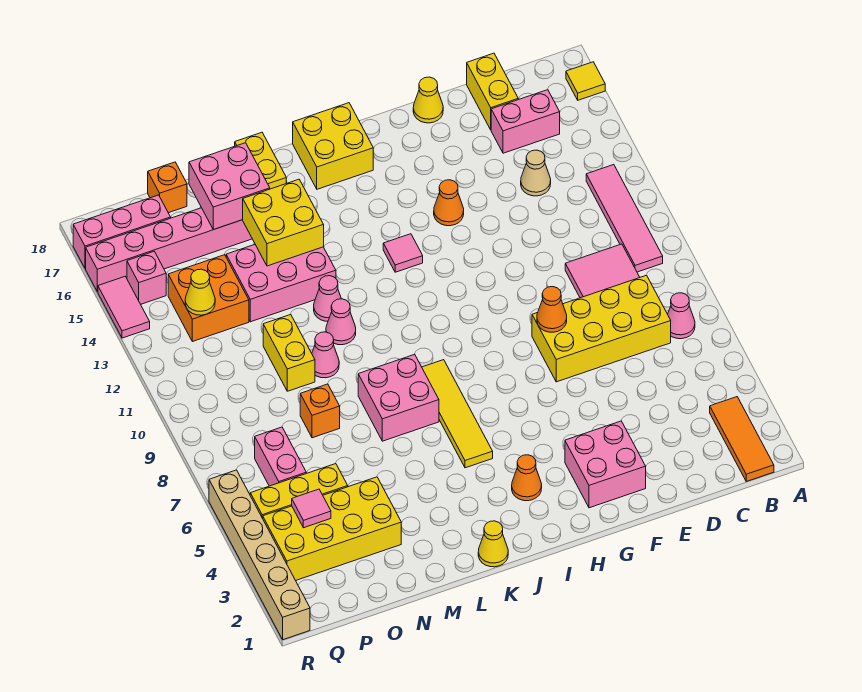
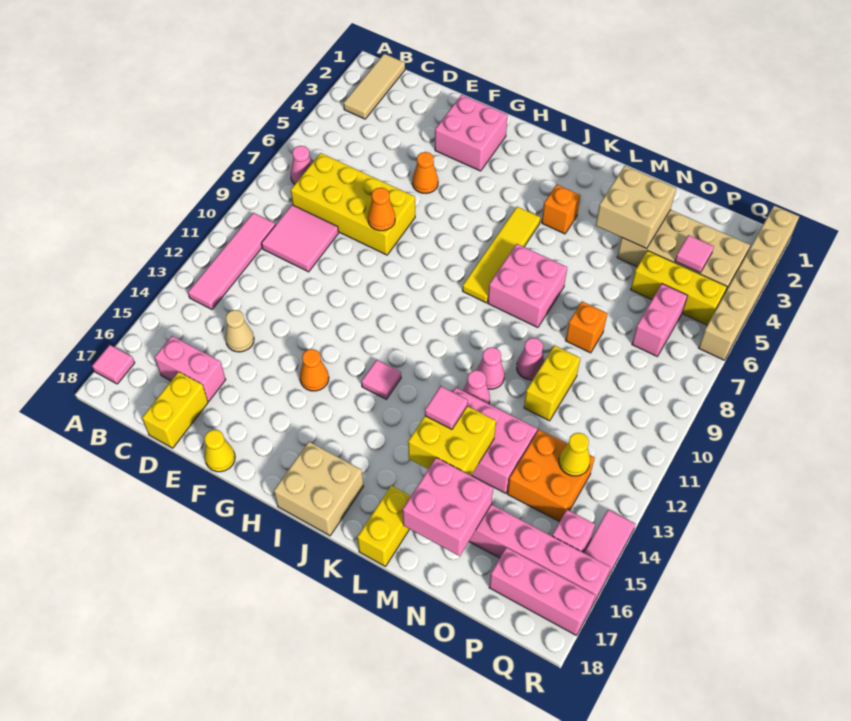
yellow tile A17 level 1 -> pink tile A17 level 1
orange tile B1:B3 level 1 -> tan tile B1:B3 level 1
orange cone I3 level 1 -> orange cone F5 level 1
yellow brick I17:J18 level 1 -> tan brick I17:J18 level 1
yellow cone K1 level 1 -> none
none -> pink tile L14 level 3
none -> tan brick M3:N4 level 2
yellow brick N3:Q4 level 1 -> tan brick N3:Q4 level 1
orange brick O18 level 1 -> orange brick K4 level 1

